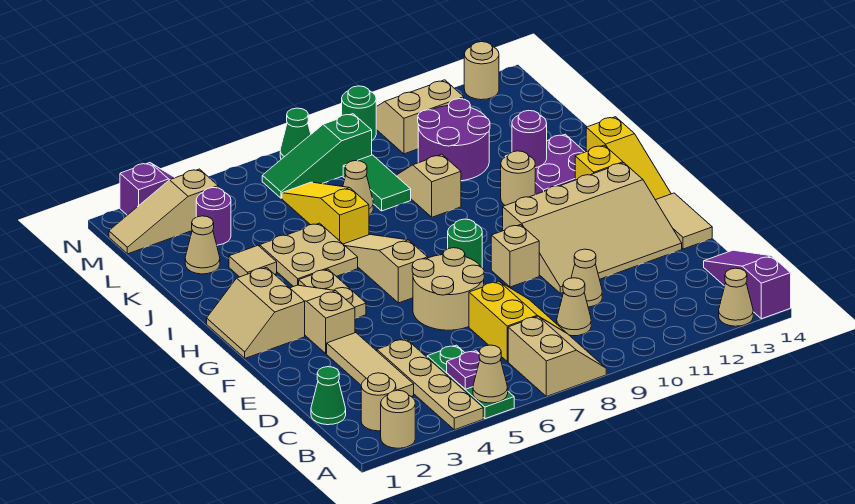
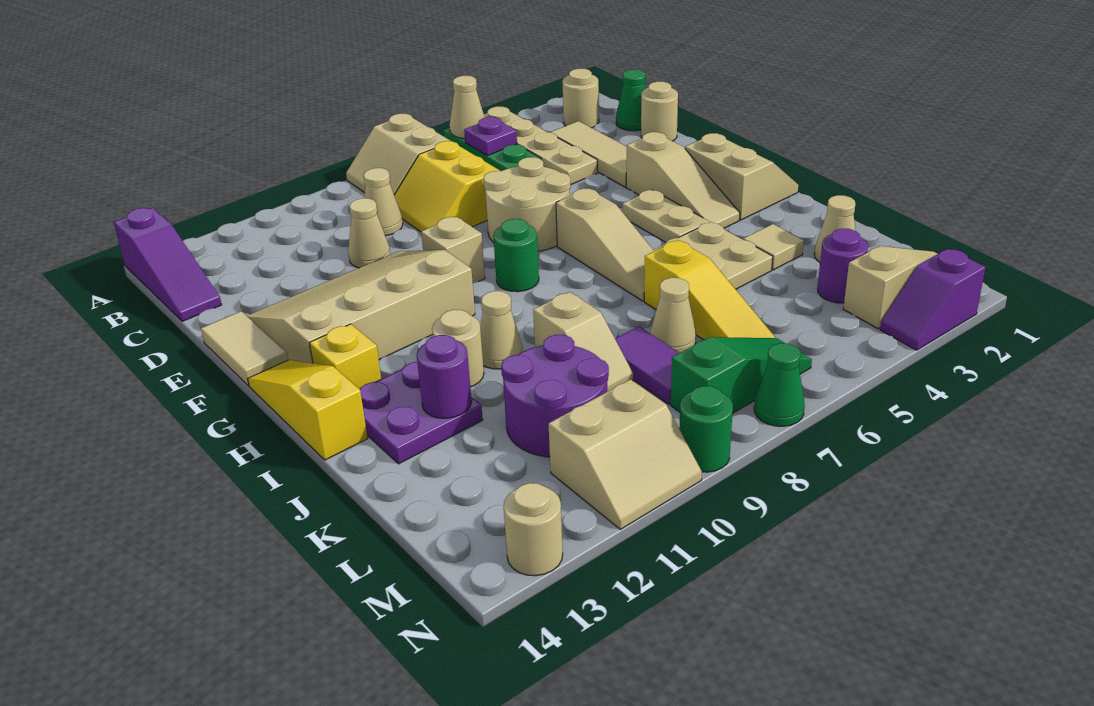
tan round brick A2 level 1 -> tan round brick D1 level 1
tan cone A13 level 1 -> tan cone I10 level 1
green tile K8:L8 level 1 -> purple tile K8:L8 level 1

